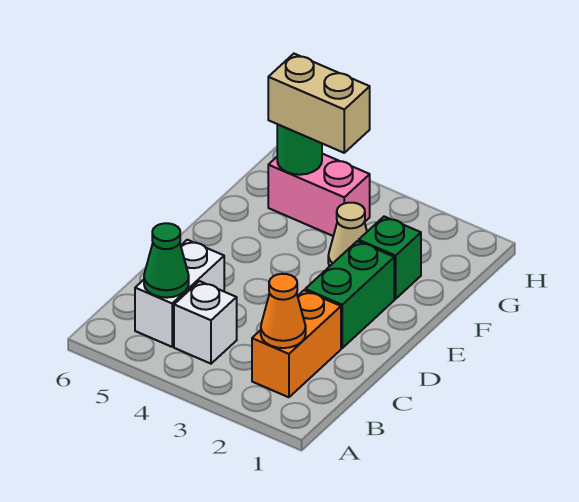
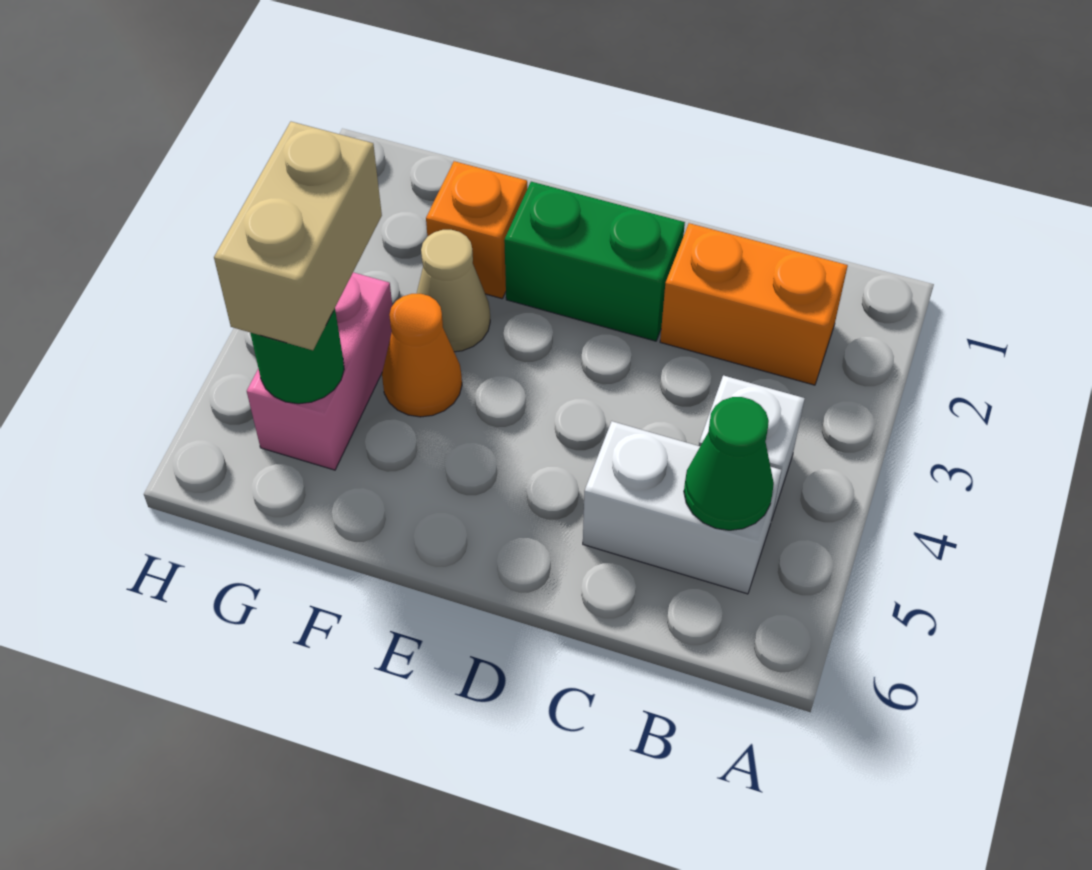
orange cone B2 level 2 -> orange cone F4 level 1
green brick F2 level 1 -> orange brick F2 level 1

